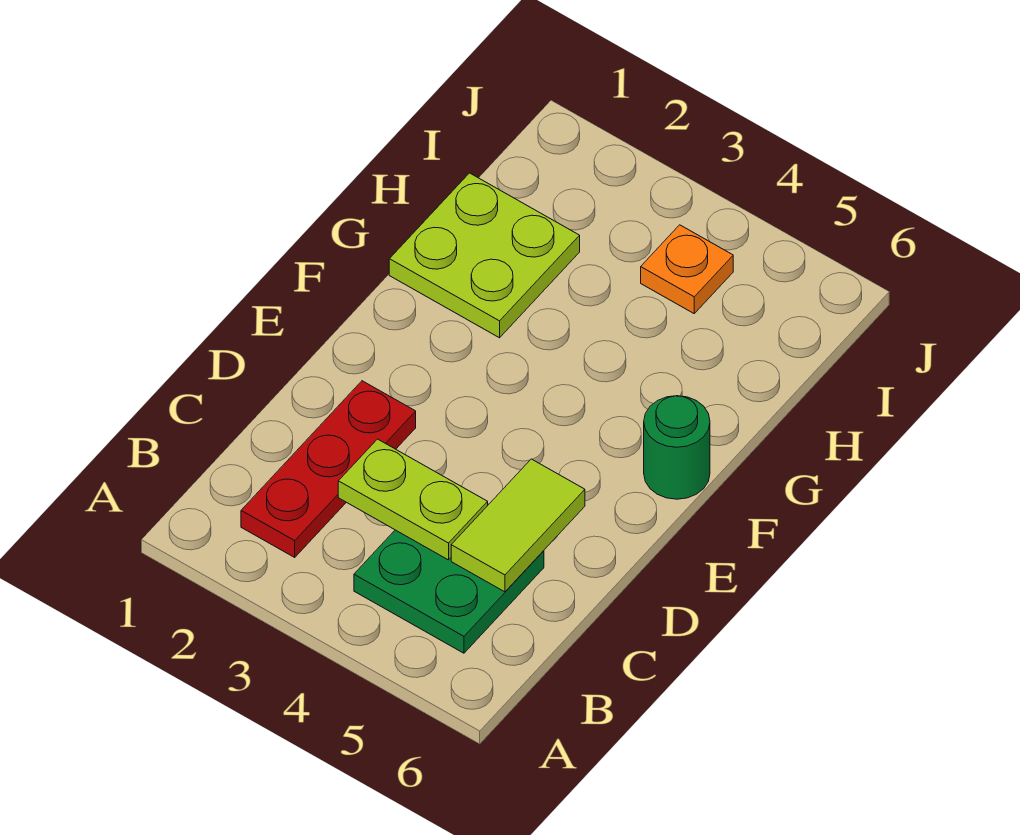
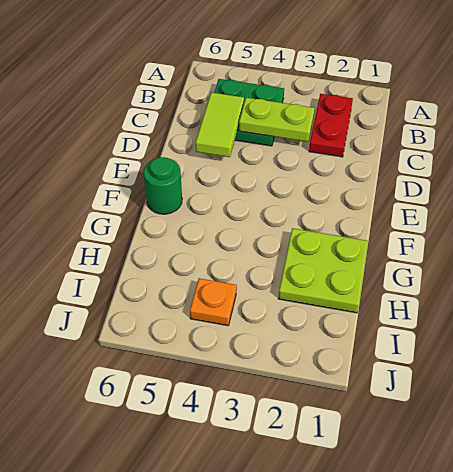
red plate B2:D2 level 1 -> red plate B2:C2 level 1

